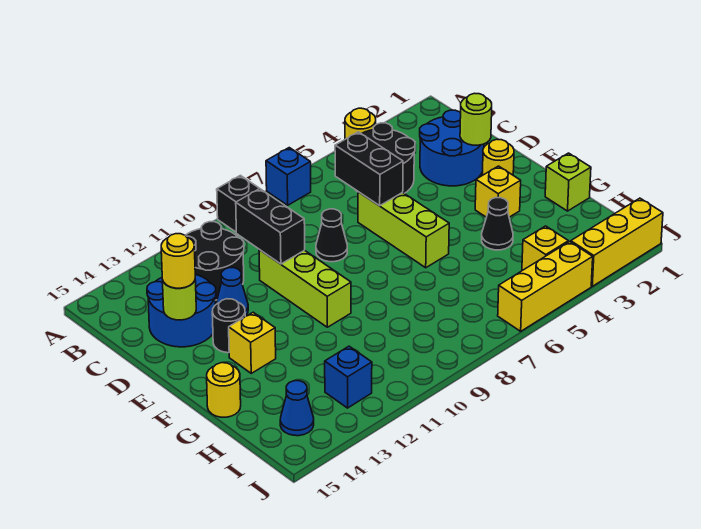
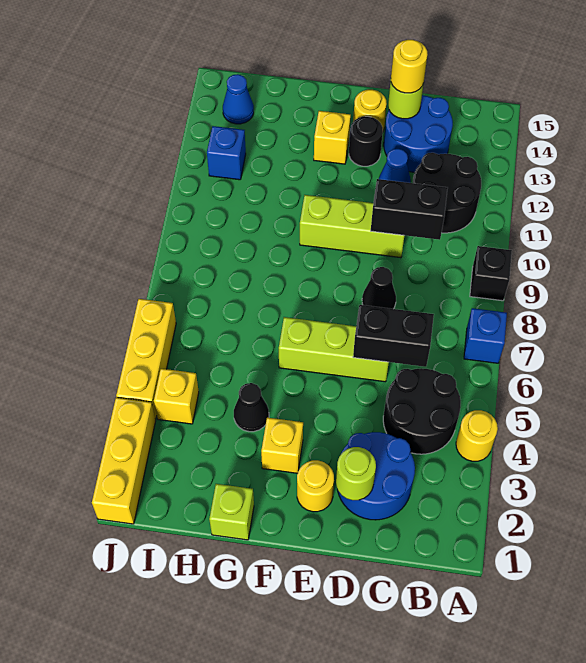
yellow round brick G15 level 1 -> yellow round brick E14 level 1

